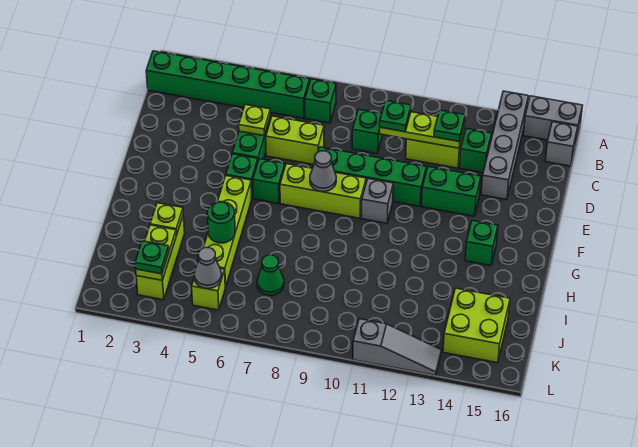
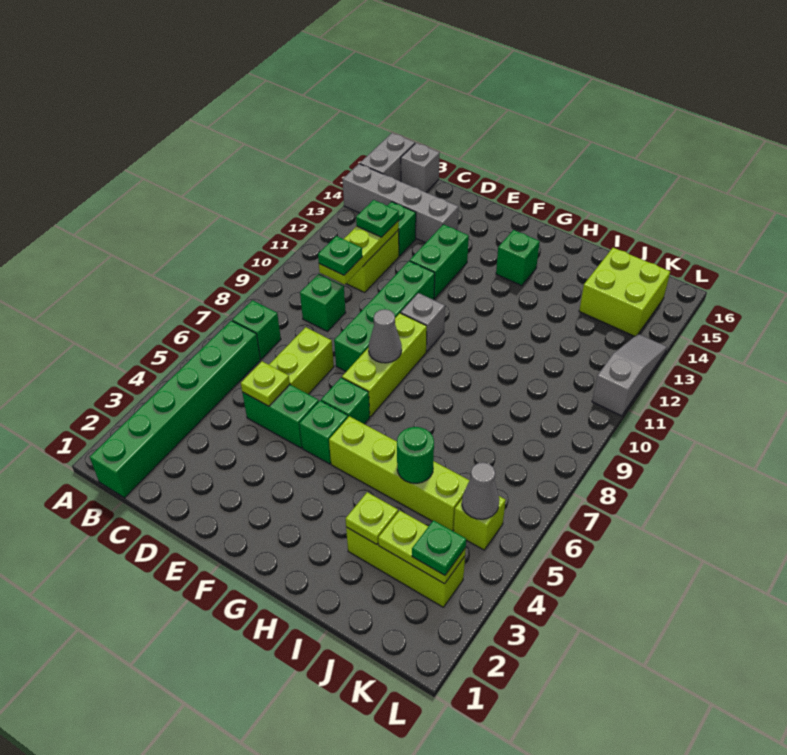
green cone J7 level 1 -> none

